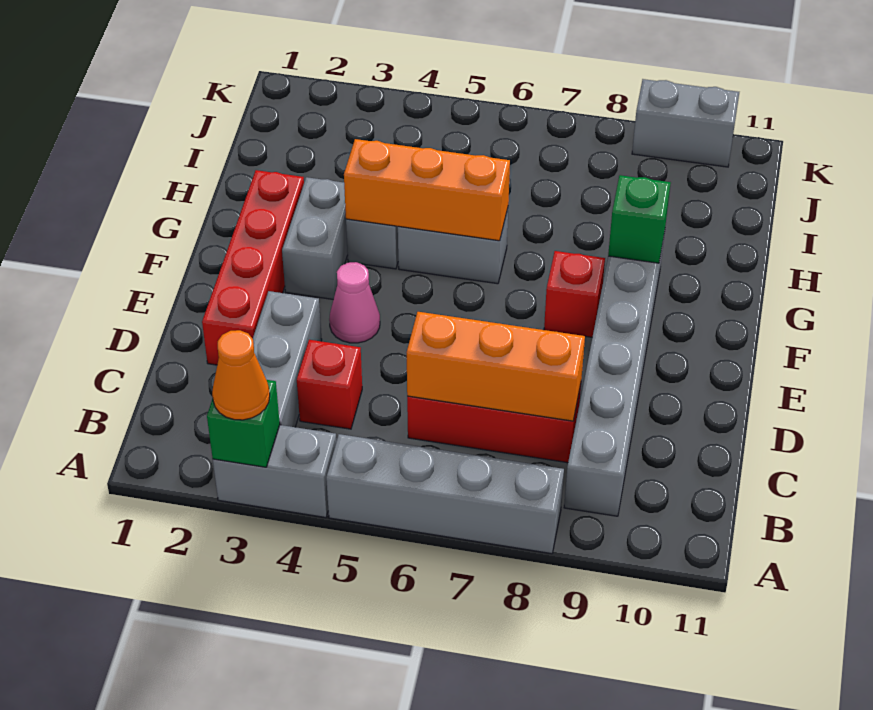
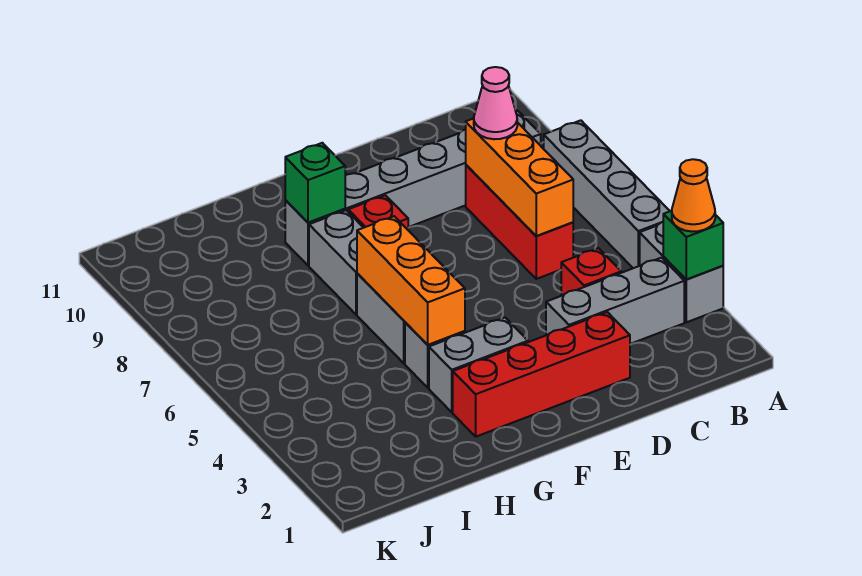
pink cone E4 level 1 -> pink cone C8 level 3
grey brick K9:K10 level 1 -> grey brick G7:G8 level 1

